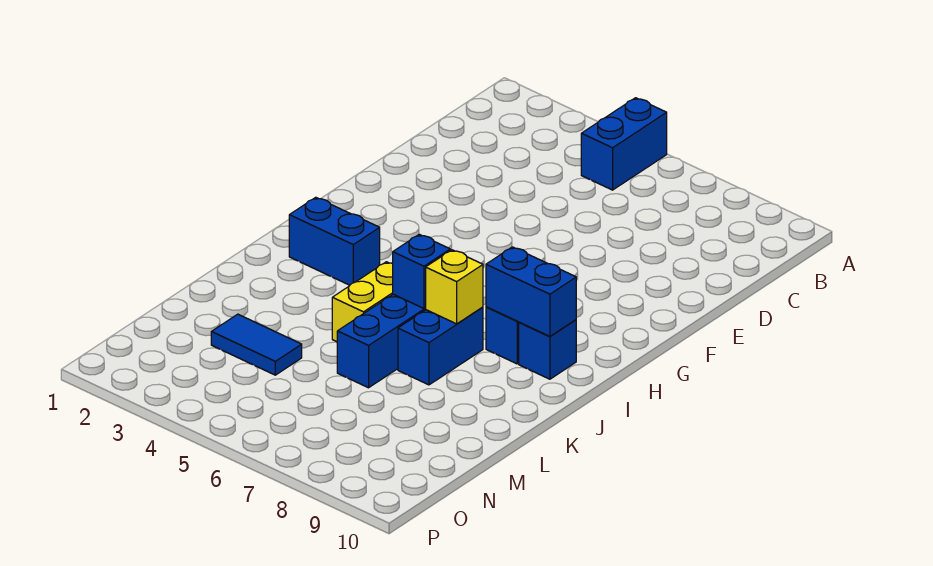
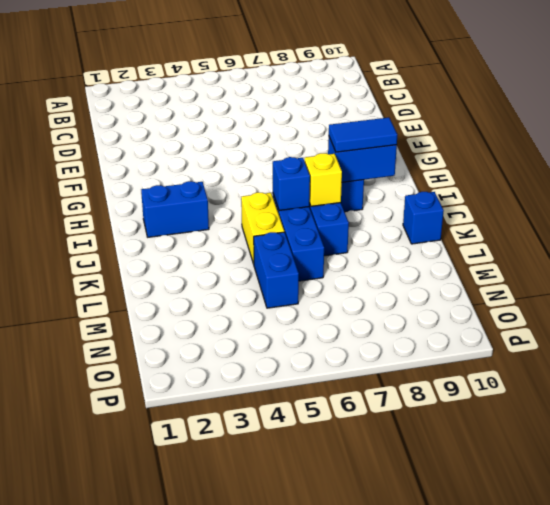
blue brick A5:B5 level 1 -> blue brick L5:M5 level 1
blue brick I9 level 1 -> blue brick K10 level 1
blue tile M3:M4 level 1 -> blue tile I8:I9 level 3

